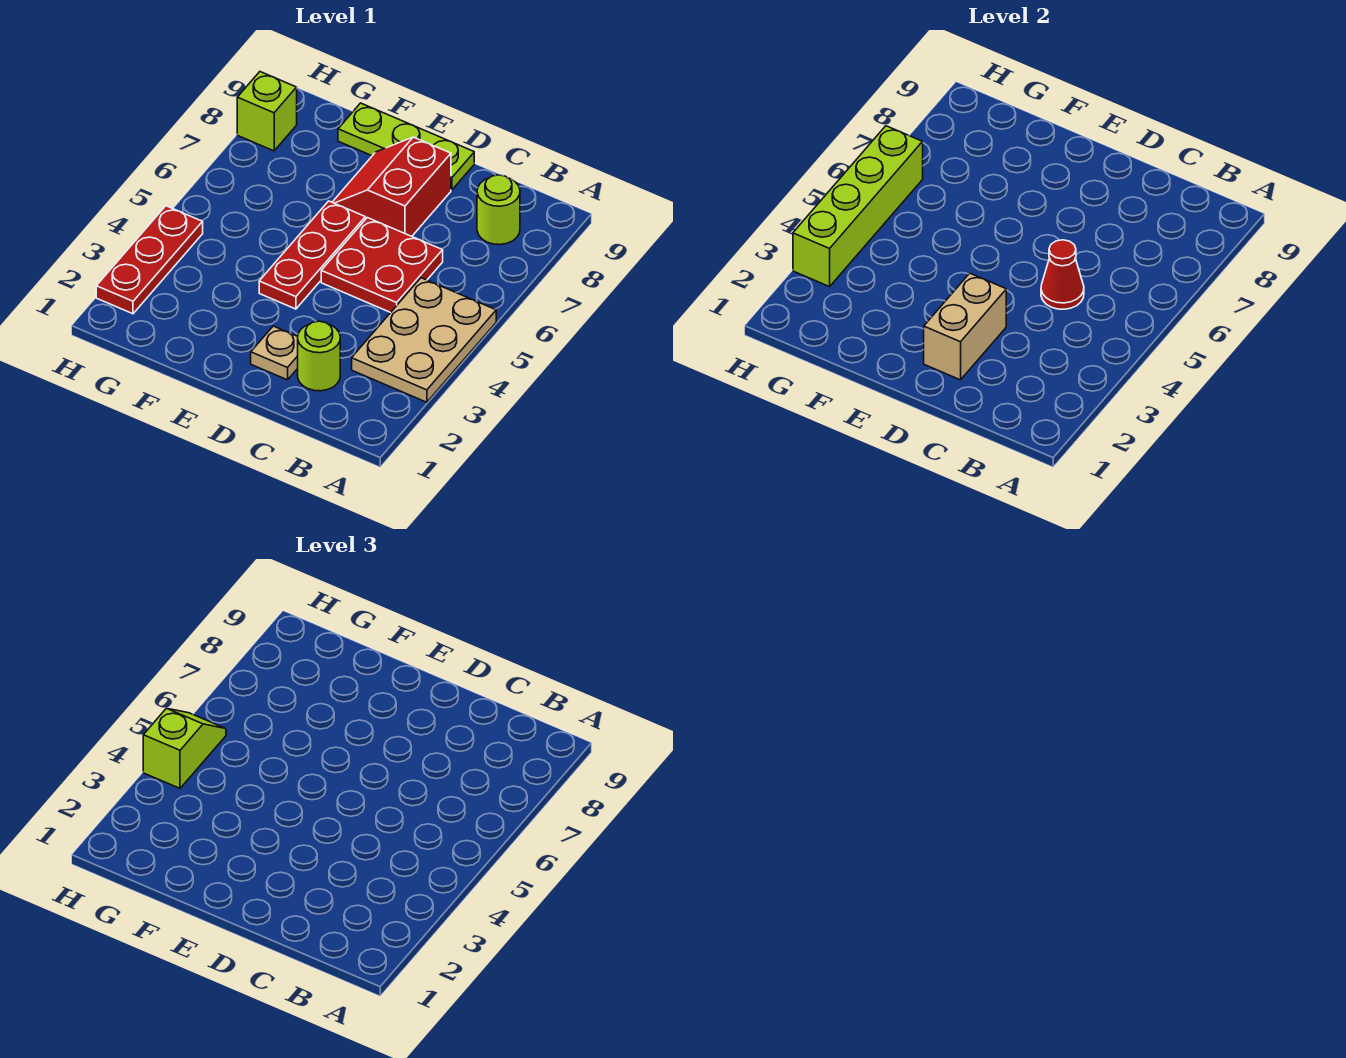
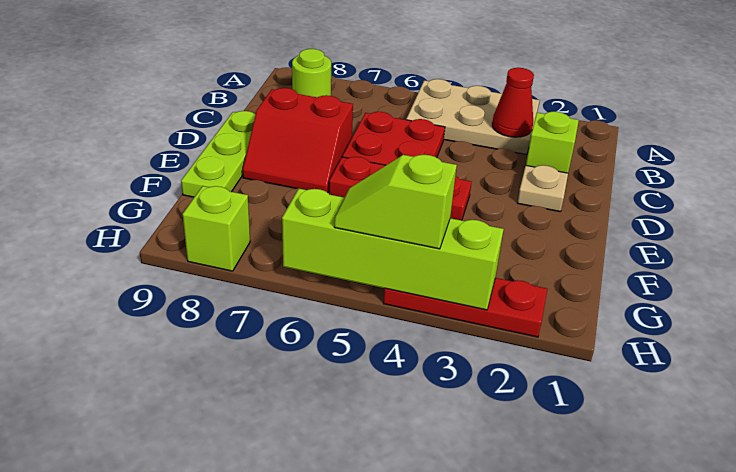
lime round brick C2 level 1 -> lime brick C2 level 1
red cone C5 level 2 -> red cone B3 level 2
tan brick D2:D3 level 2 -> none

